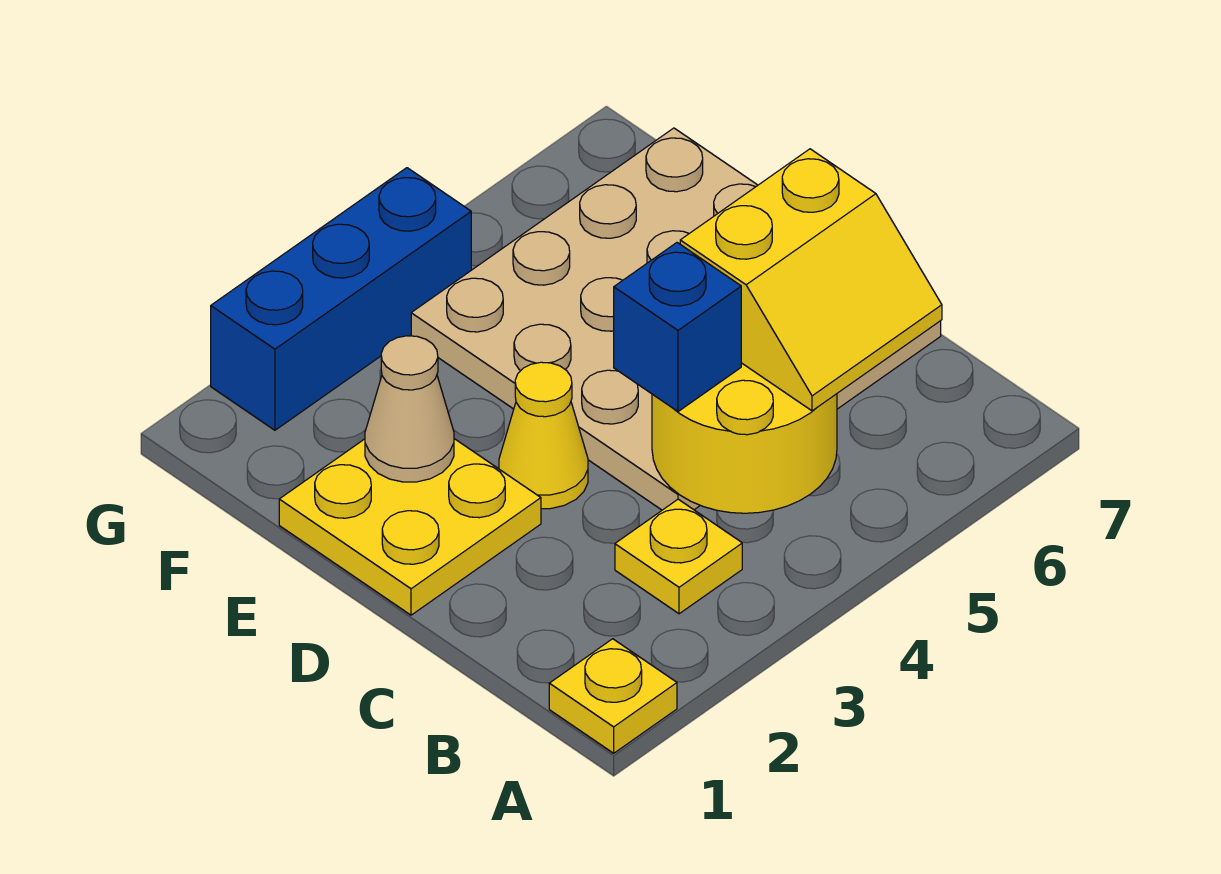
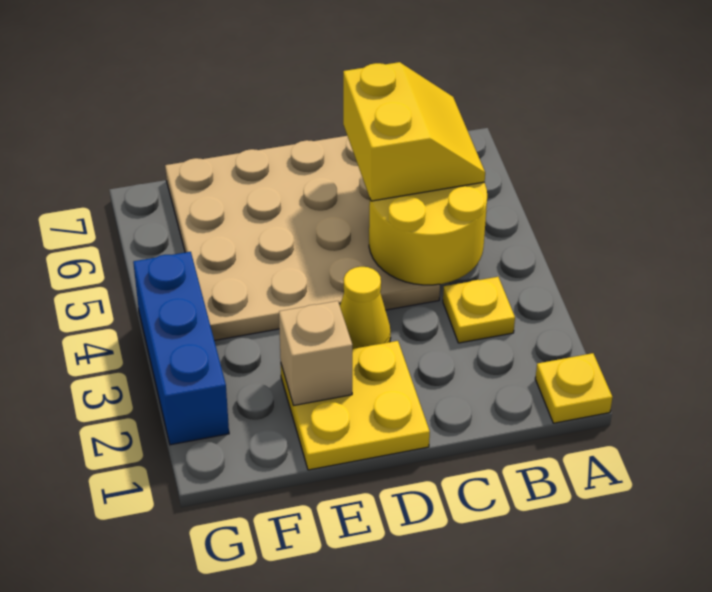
blue brick C4 level 3 -> none
tan cone E2 level 2 -> tan brick E2 level 2

